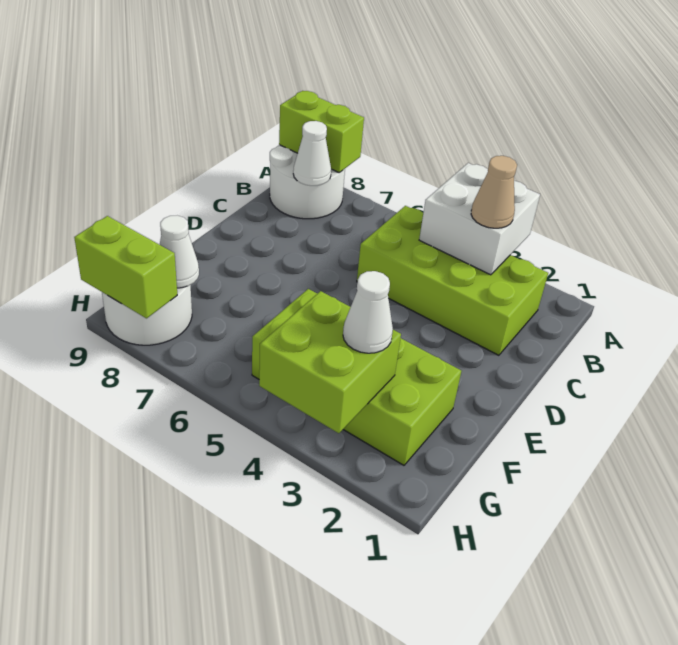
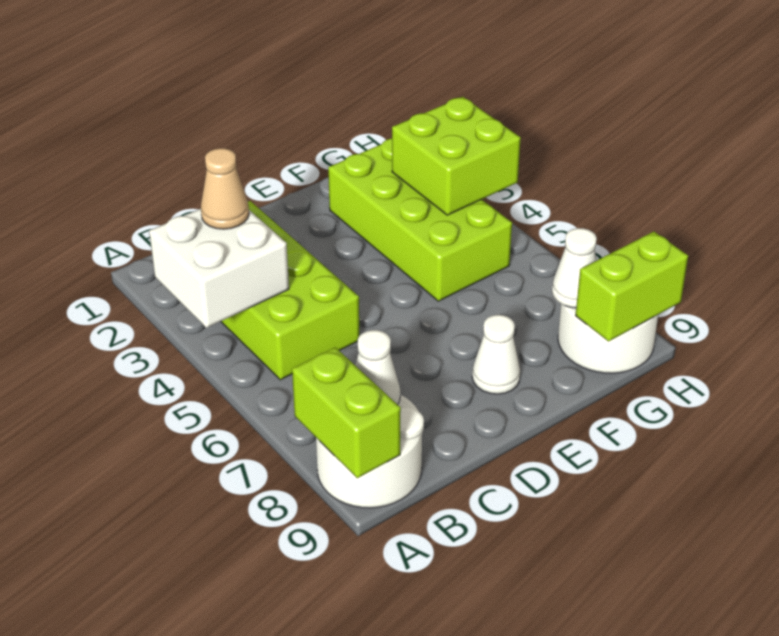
white cone G3 level 3 -> white cone E8 level 1
lime brick H8:H9 level 2 -> lime brick G9:H9 level 2

